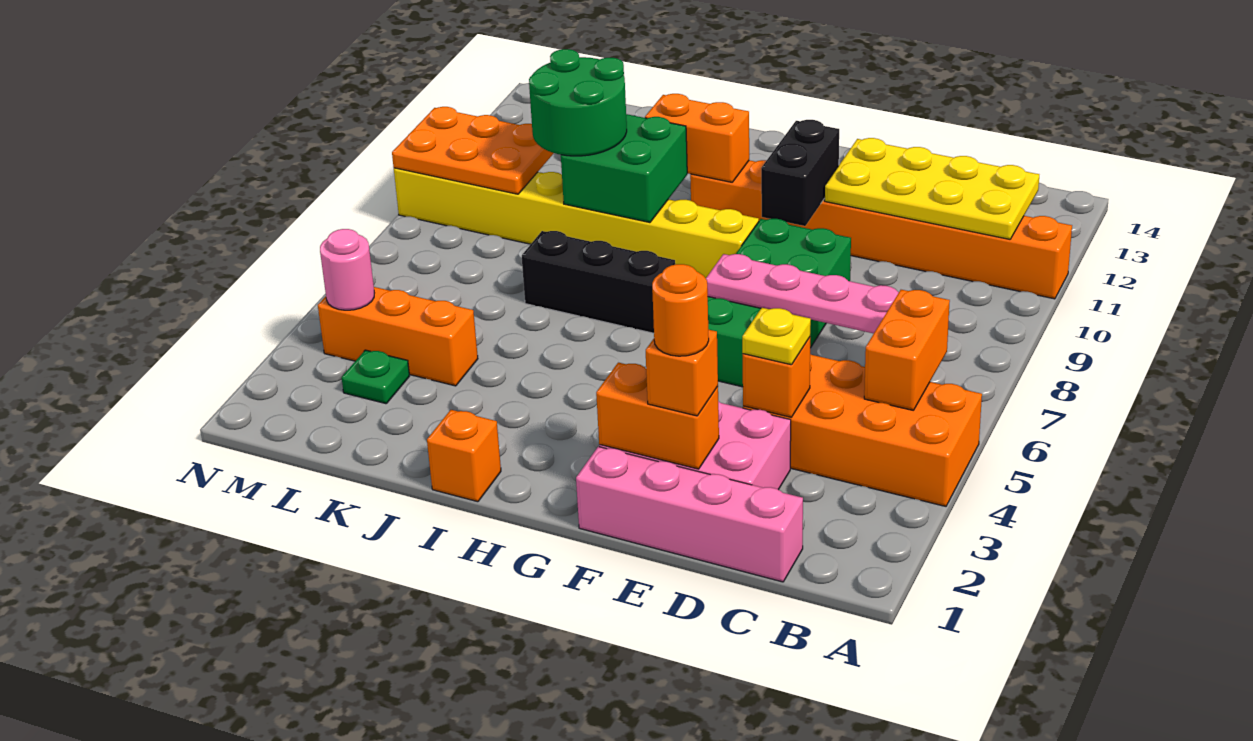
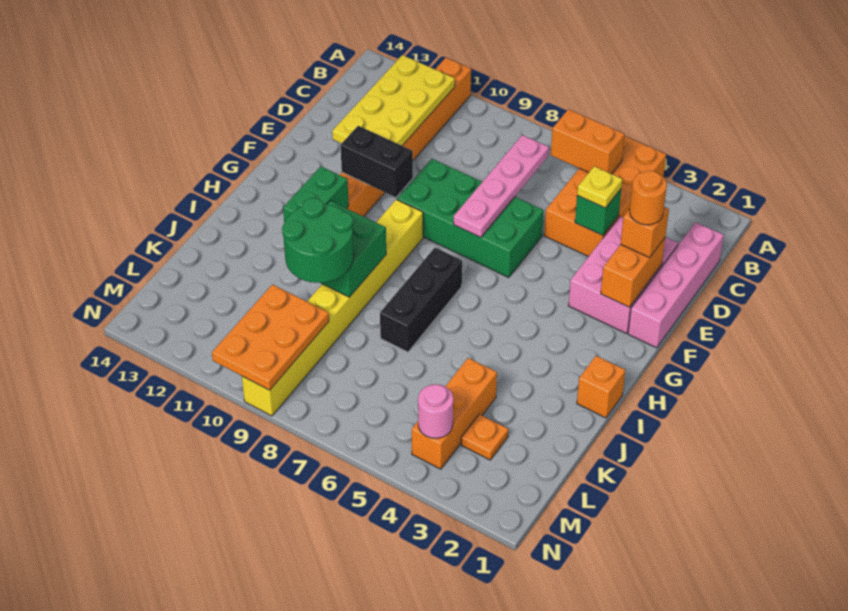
orange brick D4 level 2 -> green brick D4 level 2
orange brick H11:I11 level 2 -> green brick H11:I11 level 2
green plate L3 level 1 -> orange plate L3 level 1

